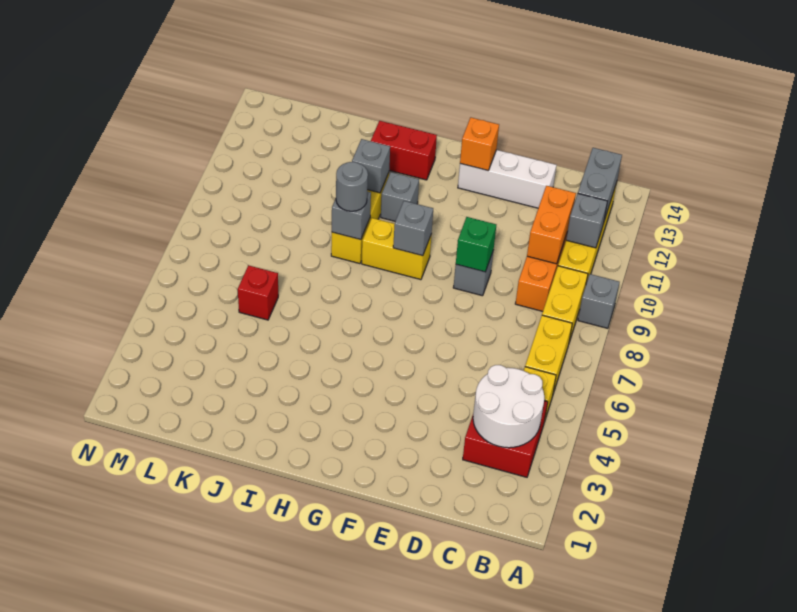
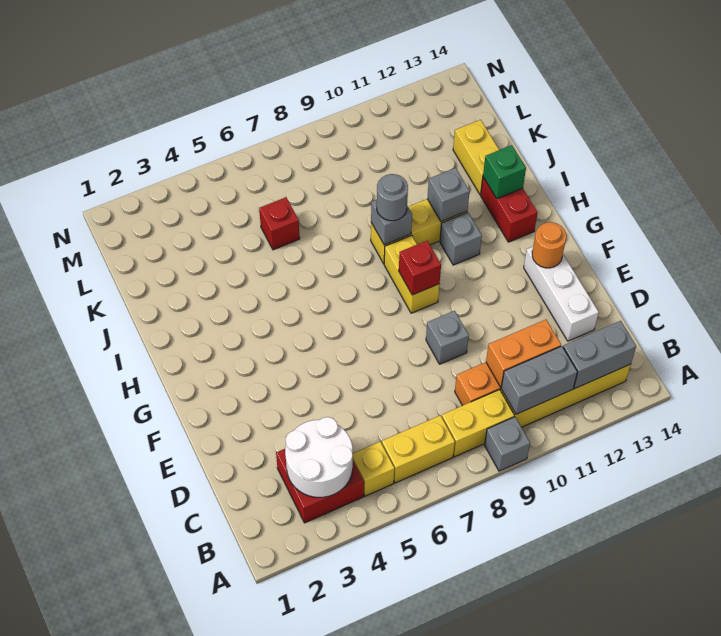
grey brick B11 level 2 -> grey brick B10:B11 level 2
green brick E9 level 2 -> green brick I13 level 2
orange brick F13 level 2 -> orange round brick F13 level 2
grey brick G9 level 2 -> red brick G9 level 2
none -> yellow brick J13:K13 level 1

